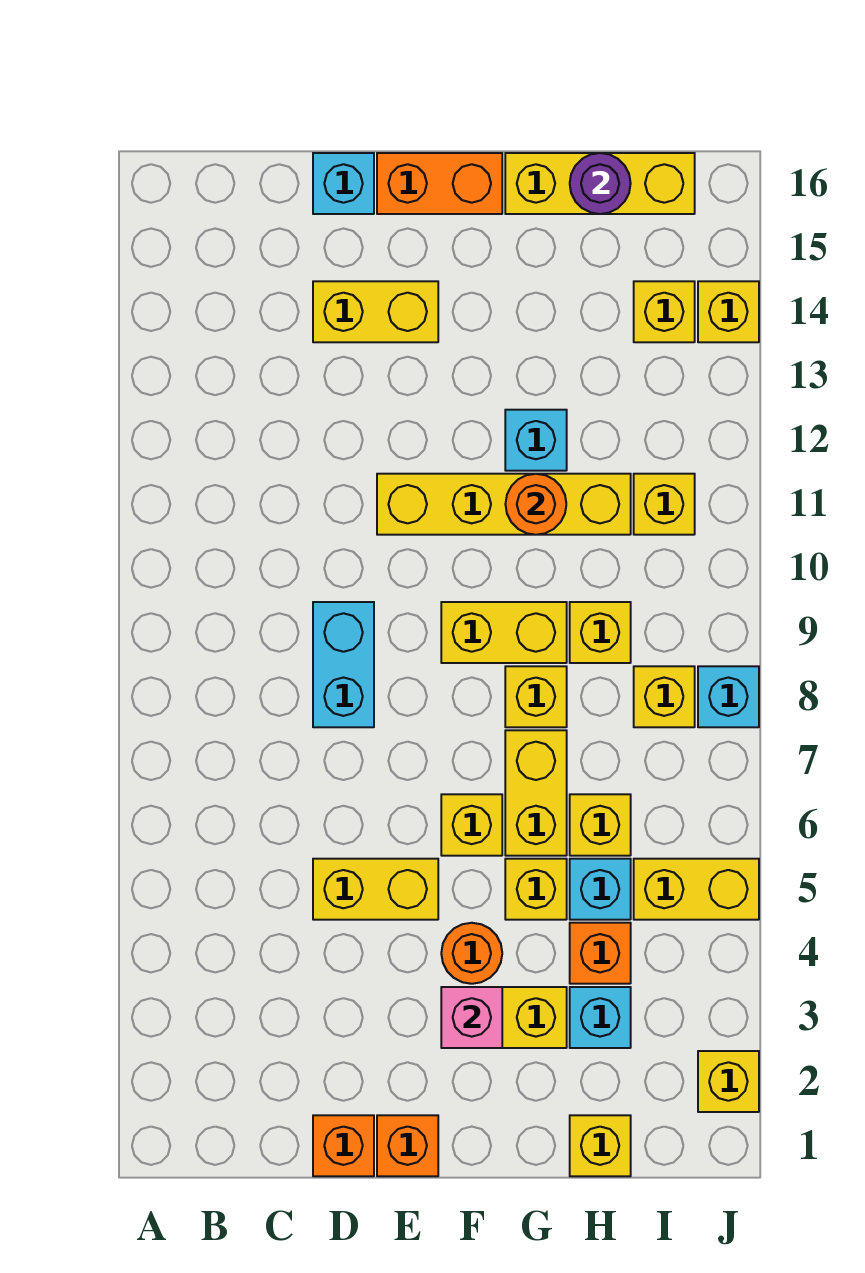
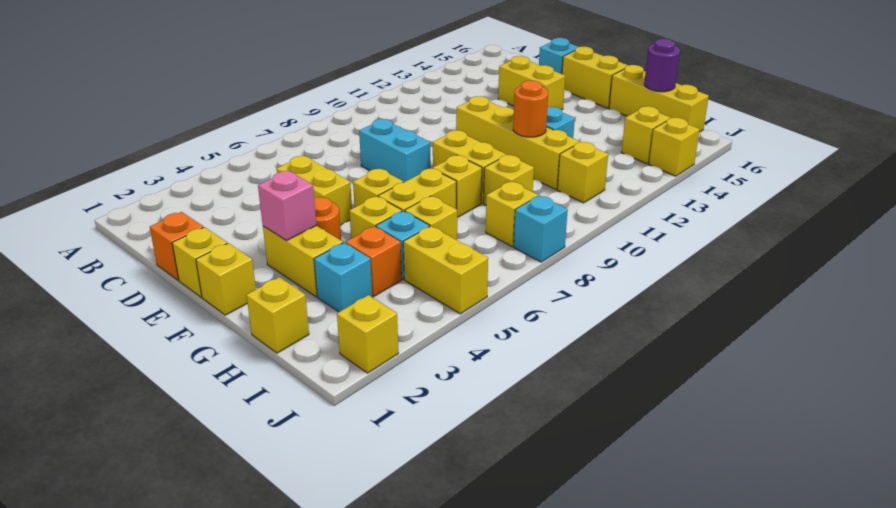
cyan brick D8:D9 level 1 -> cyan brick D8:E8 level 1
orange brick E1 level 1 -> yellow brick E1 level 1
orange brick E16:F16 level 1 -> yellow brick E16:F16 level 1
none -> yellow brick F1 level 1

